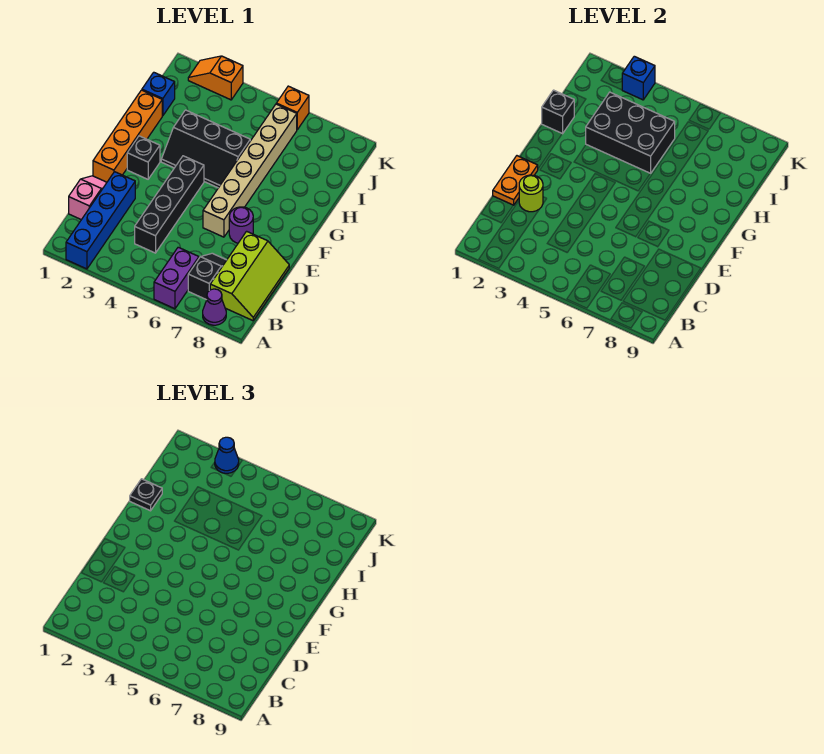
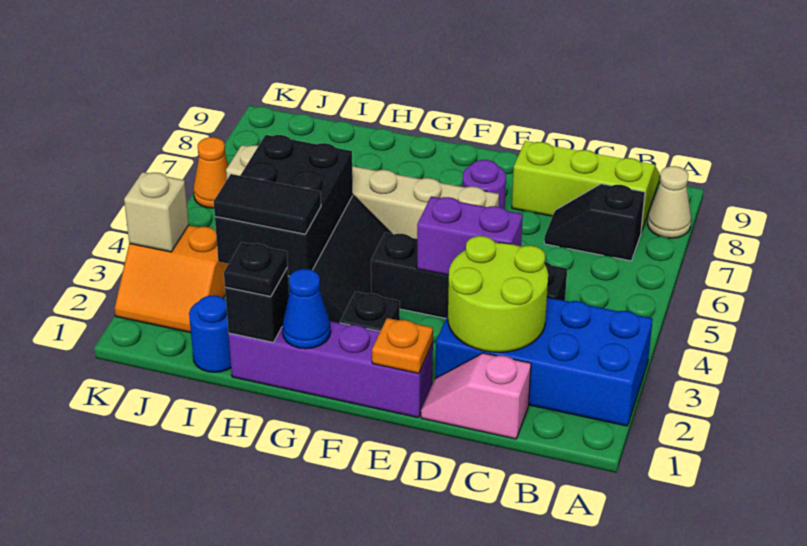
blue brick A2:D2 level 1 -> blue brick A2:D3 level 1
purple brick A6:B6 level 1 -> purple brick D4:E4 level 2
purple cone A8 level 1 -> tan cone A8 level 1
orange plate D1:E1 level 2 -> orange plate E1 level 2
lime round brick D2 level 2 -> lime round brick C2:D3 level 2
orange brick E1:H1 level 1 -> purple brick E1:H1 level 1
none -> black tile H3:I3 level 3
blue brick I1 level 1 -> blue round brick I1 level 1
orange slope K2:K3 level 1 top 3 -> orange slope J2:K3 level 1 top 3
blue brick K3 level 2 -> tan brick K3 level 2
blue cone K3 level 3 -> blue cone G1 level 2
orange brick K6 level 1 -> orange cone K6 level 1

